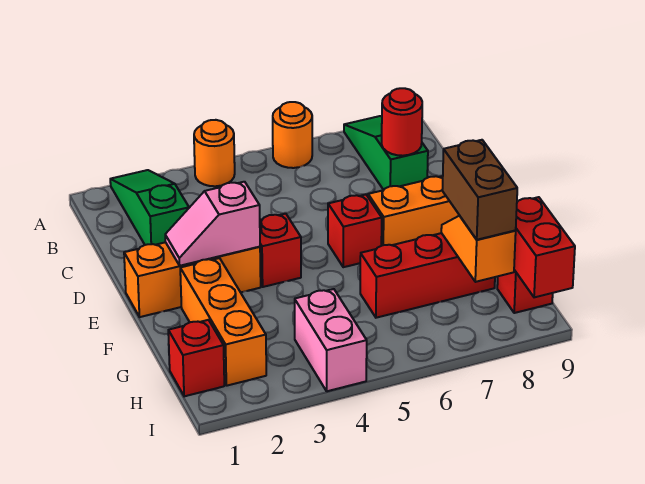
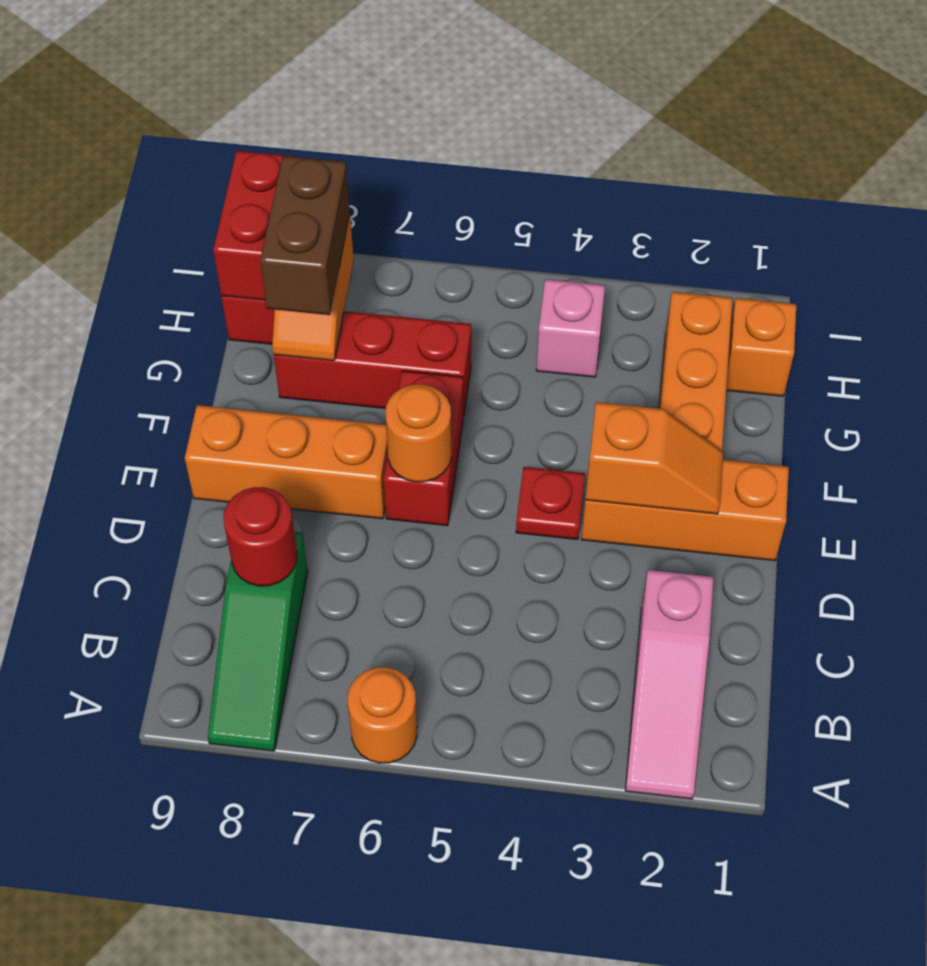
green slope A2:C2 level 1 top C -> pink slope A2:C2 level 1 top C
orange round brick A4 level 1 -> orange round brick E6 level 2
pink slope E2:E3 level 2 top 3 -> orange slope E2:E3 level 2 top 3
red brick E4 level 1 -> red plate E4 level 1
red brick E6 level 1 -> red brick E6:F6 level 1
red brick H1 level 1 -> orange brick H1 level 1
pink brick H4:I4 level 1 -> pink brick H4 level 1

